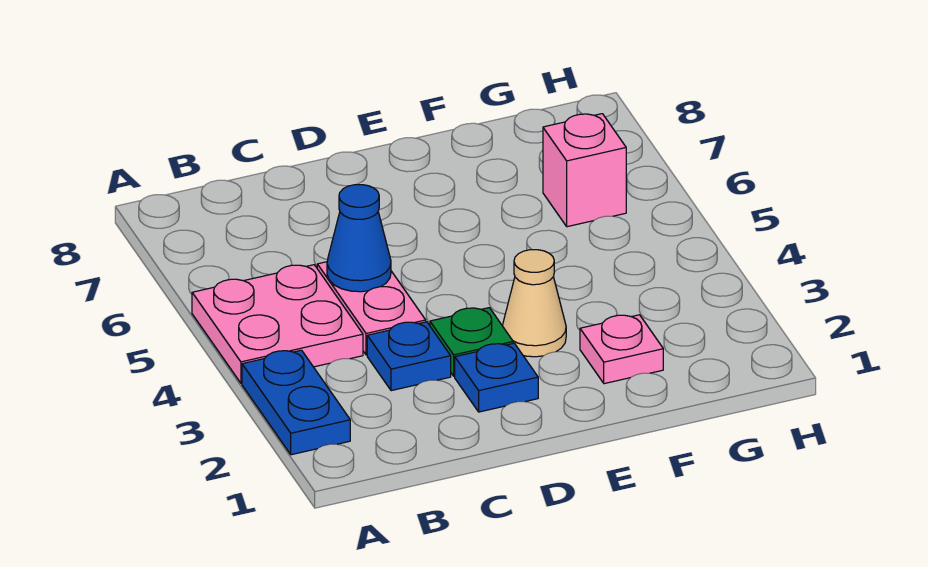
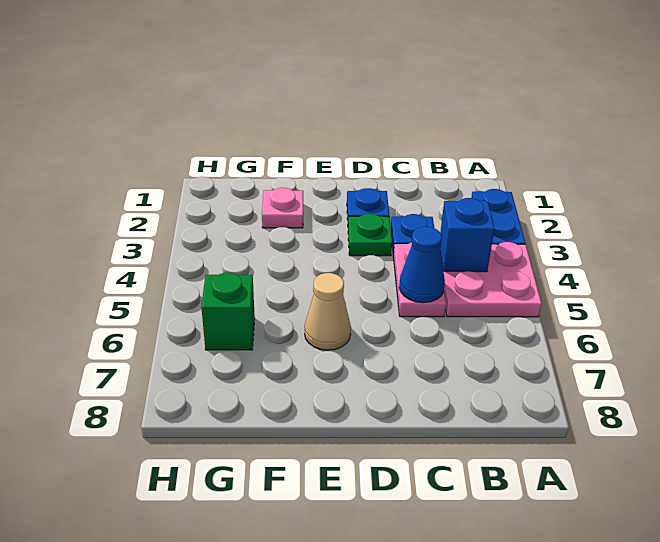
none -> blue brick B4 level 2
tan cone E3 level 1 -> tan cone E6 level 1
pink brick G6 level 1 -> green brick G6 level 1

